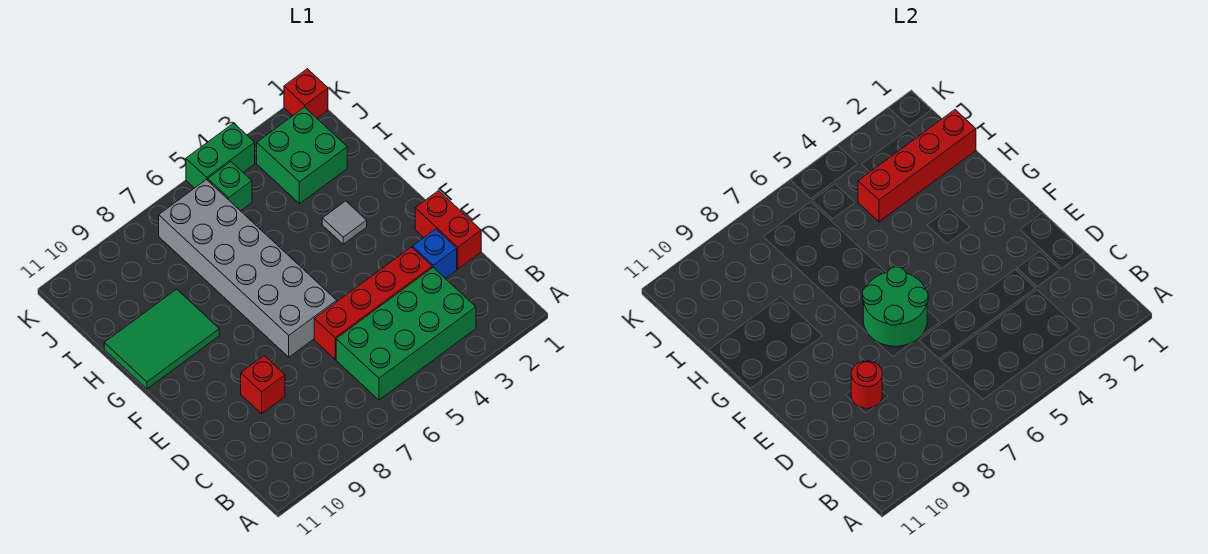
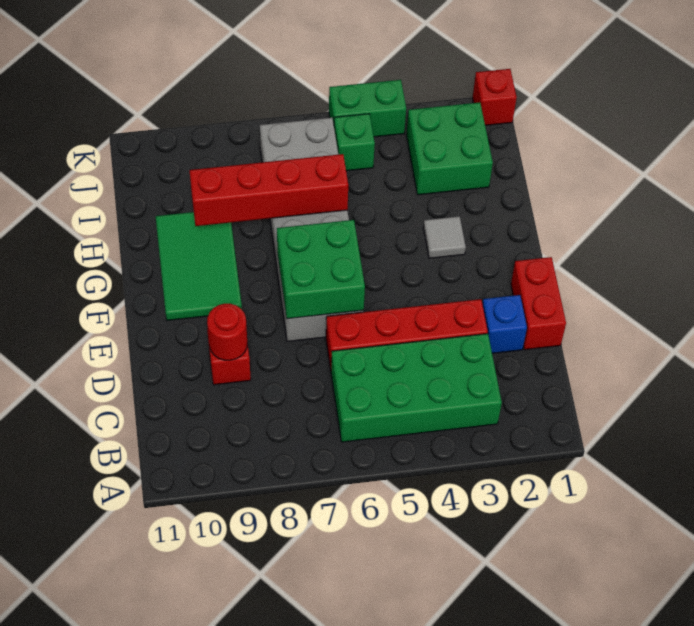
green round brick E6:F7 level 2 -> green brick E6:F7 level 2
green tile G9:H11 level 1 -> green tile F9:H10 level 1
red brick I1:I4 level 2 -> red brick H6:H9 level 2

